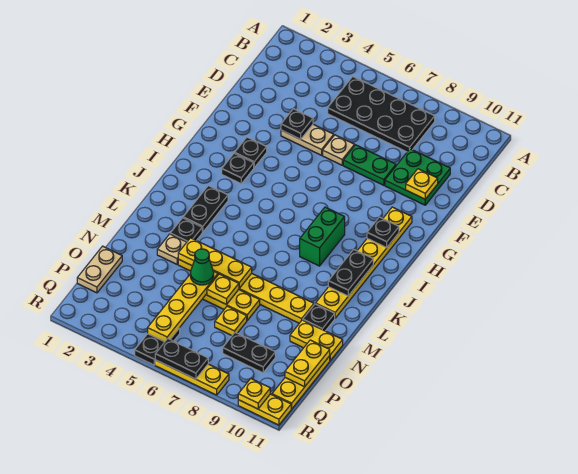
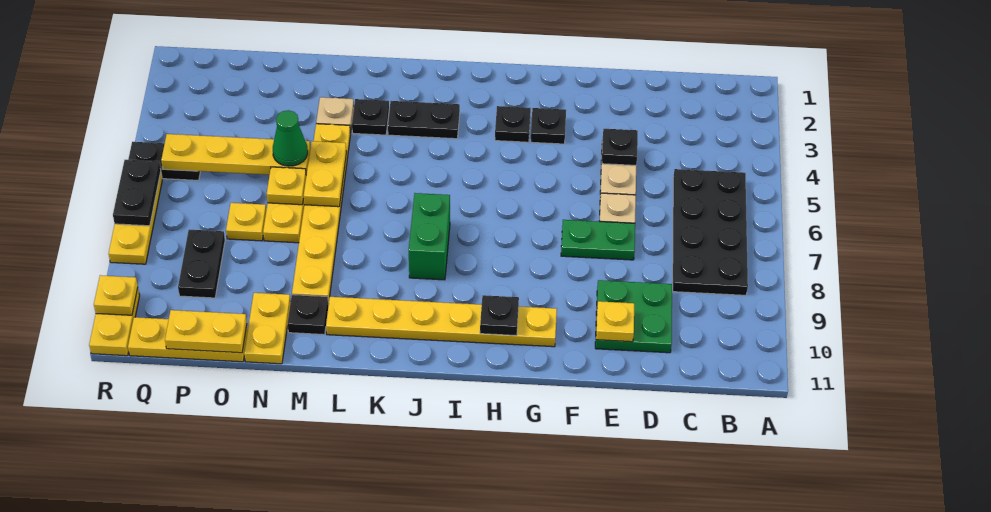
green plate E7:E8 level 1 -> green plate E7:F7 level 1
green brick I8:J8 level 1 -> green brick J7:J8 level 1
black plate J10:K10 level 2 -> none
yellow plate M4:M6 level 2 -> yellow plate M5:M6 level 2
tan plate O1:P1 level 1 -> none

